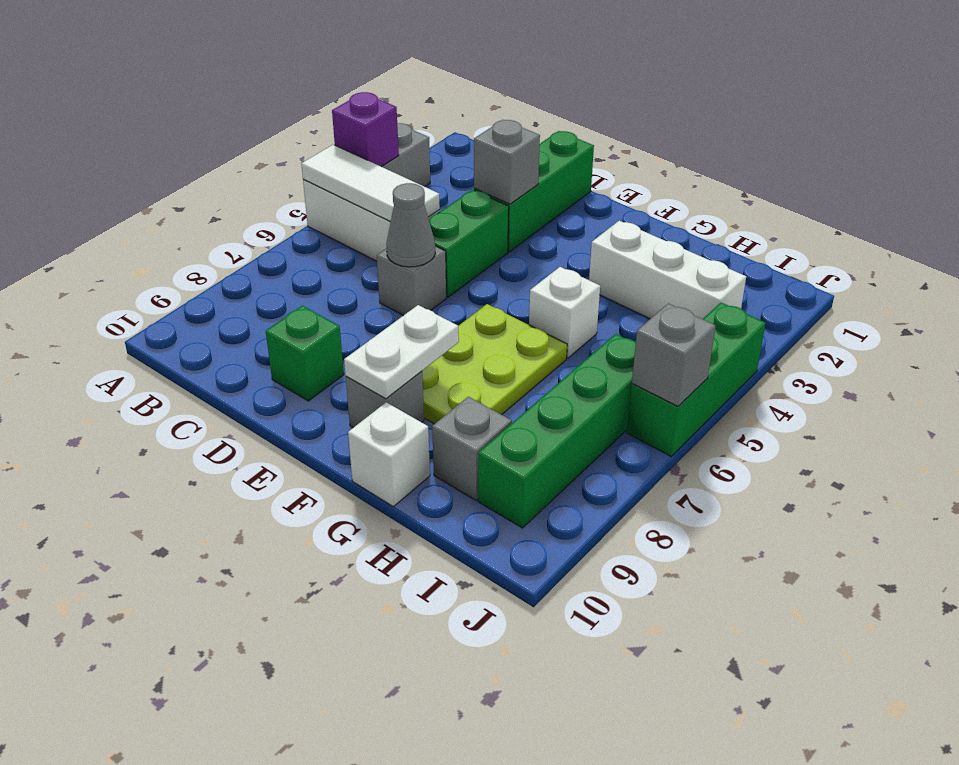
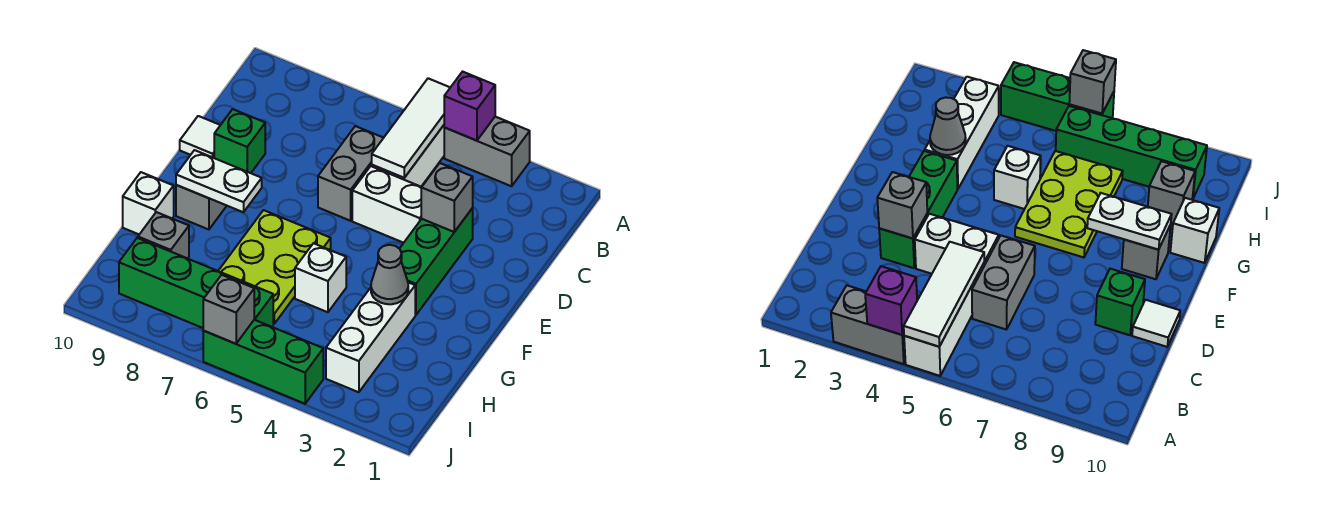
green brick D1:D3 level 1 -> green brick D3:F3 level 1
green brick D4:D5 level 1 -> white brick D4:D5 level 1
grey brick D6 level 1 -> grey brick C6:D6 level 1
grey cone D6 level 2 -> grey cone G3 level 2
none -> white tile D10 level 1
lime plate F6:G8 level 1 -> lime plate F6:H7 level 1

